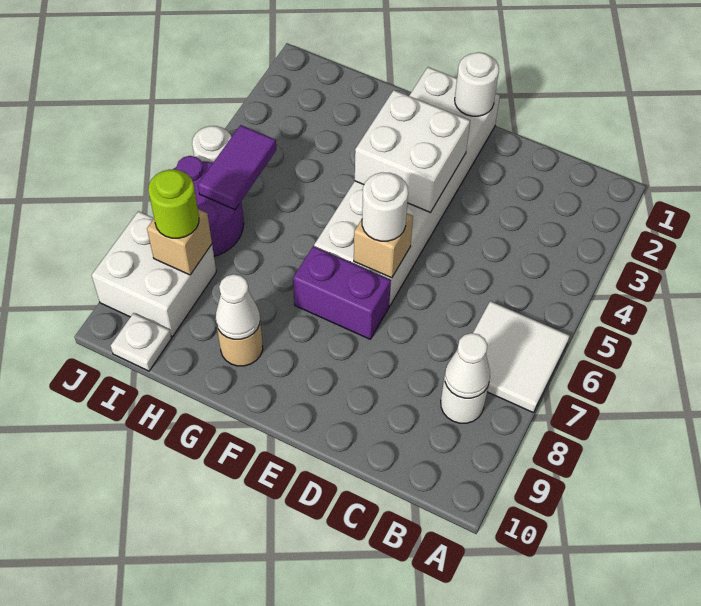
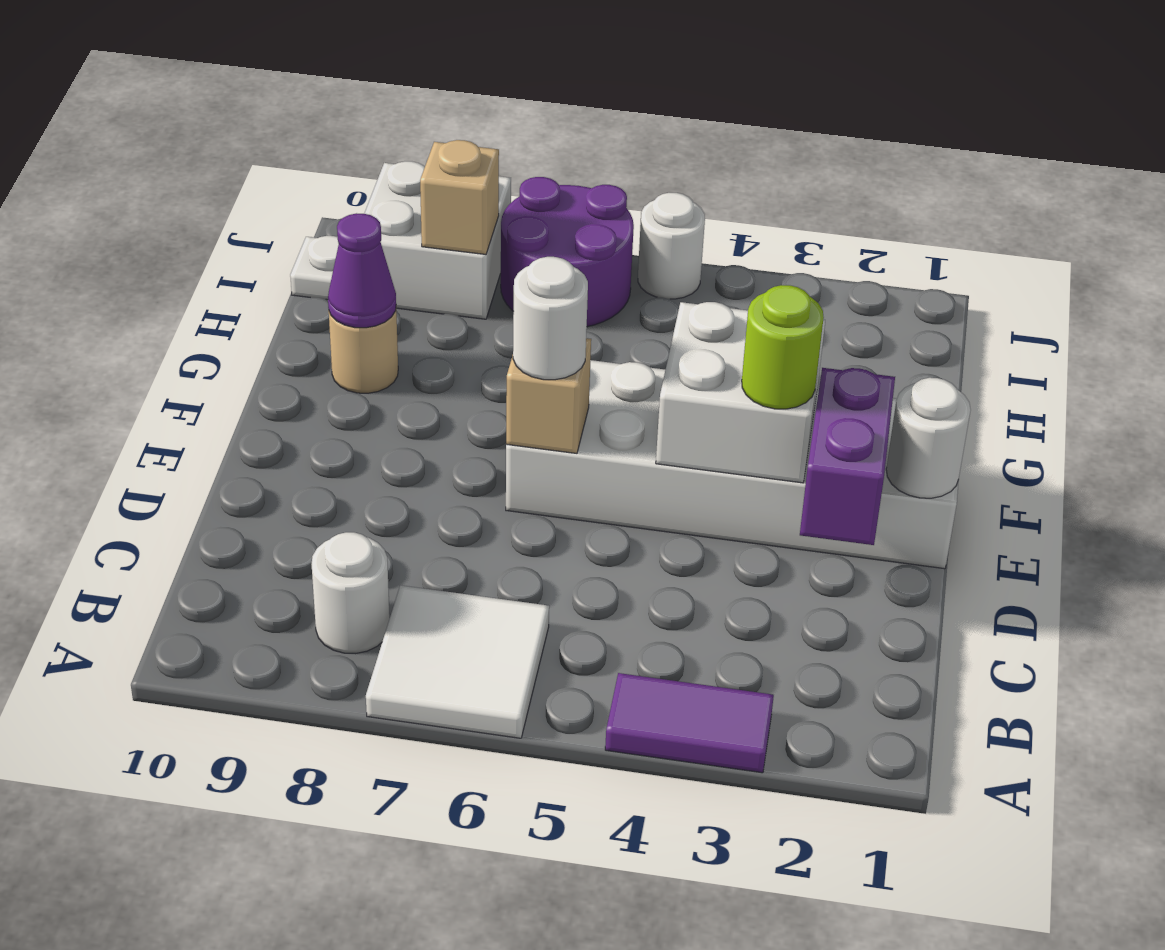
white cone B8 level 2 -> none
purple brick E7:F7 level 1 -> purple brick D2:E2 level 2
white cone G9 level 2 -> purple cone G9 level 2
purple tile I5:I6 level 2 -> purple tile A3:A4 level 1
lime round brick I8 level 3 -> lime round brick E3 level 3

